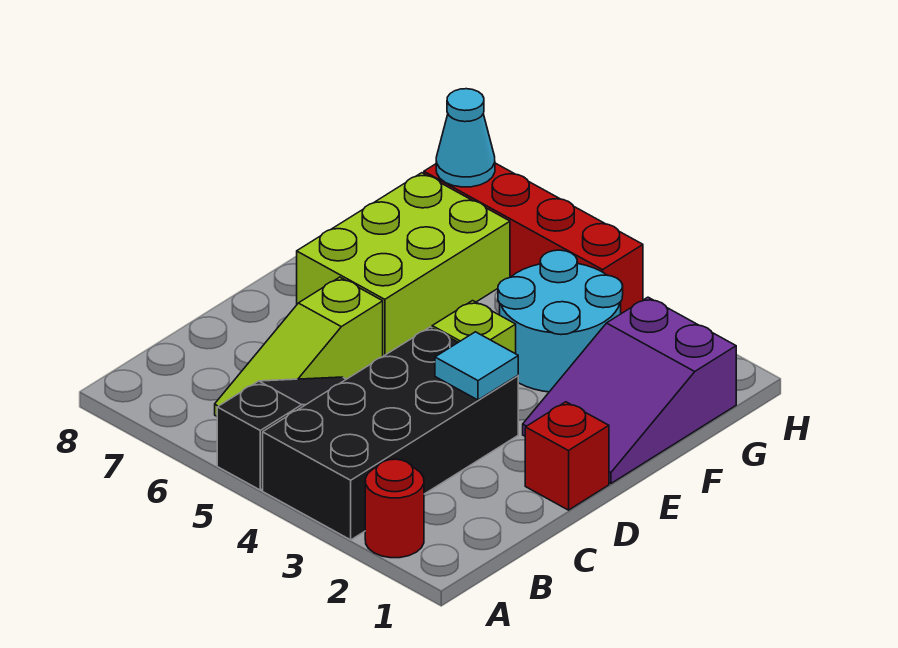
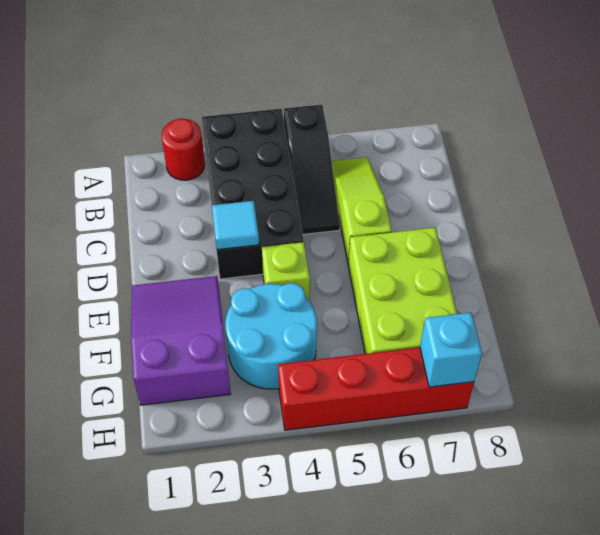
red brick D1 level 1 -> none
cyan cone H7 level 2 -> cyan brick H7 level 2

